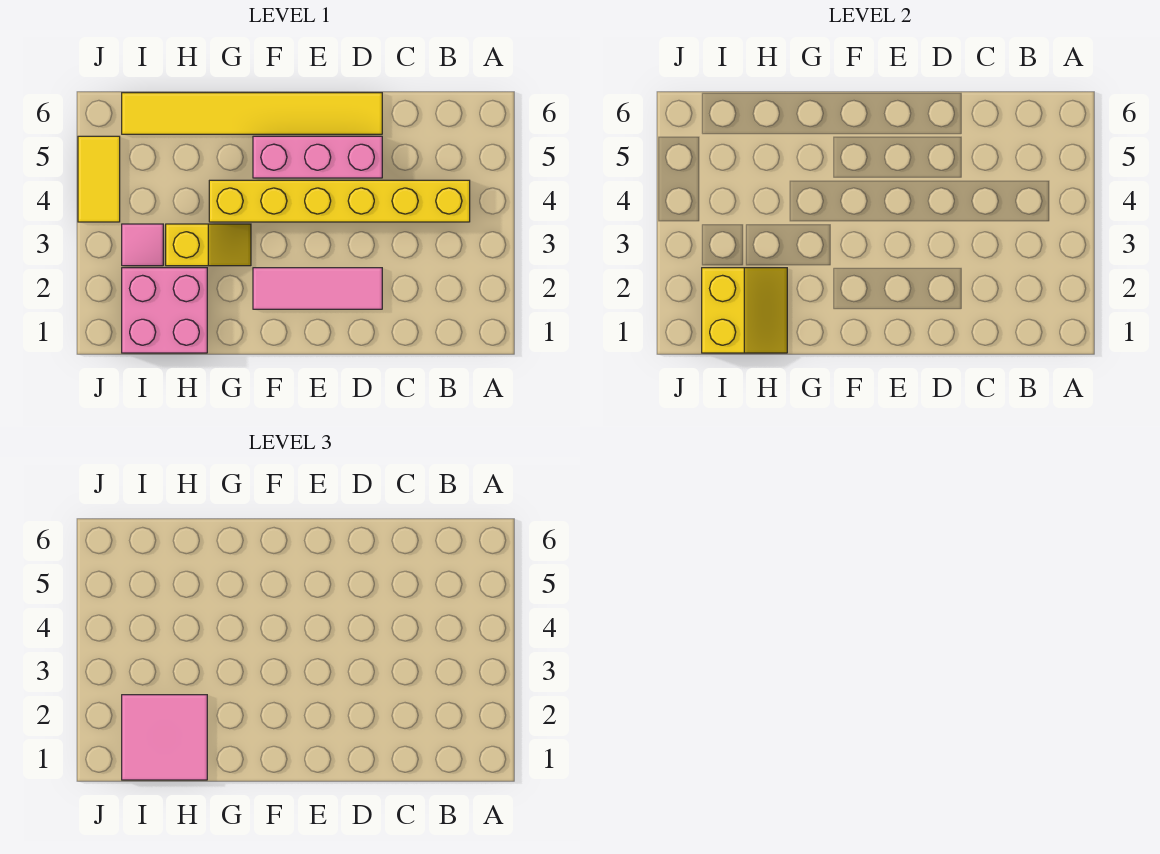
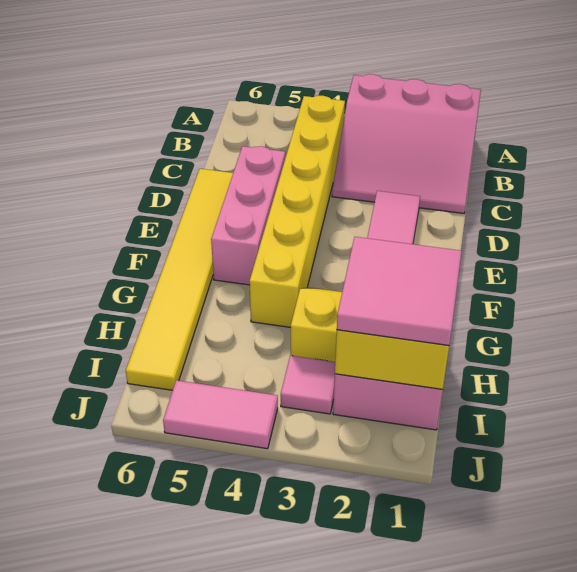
none -> pink slope A1:C3 level 1 top A
yellow tile J4:J5 level 1 -> pink tile J4:J5 level 1

